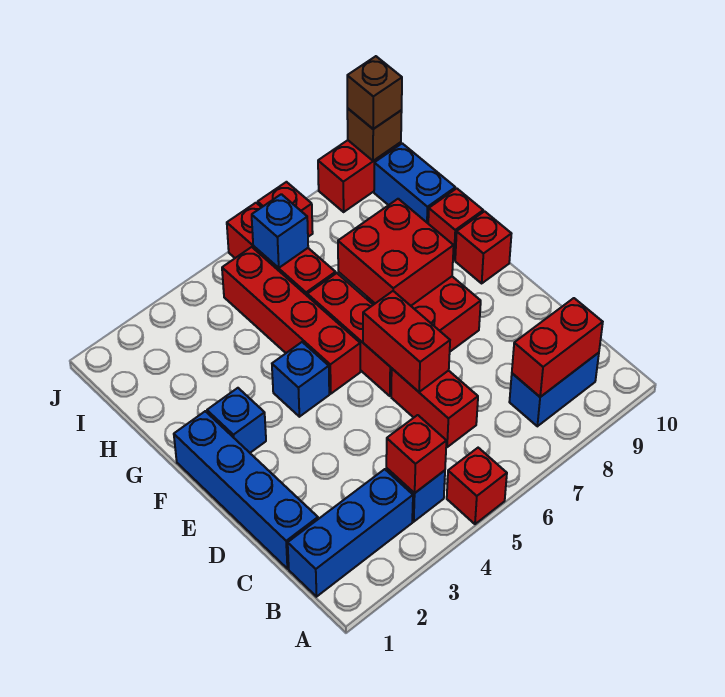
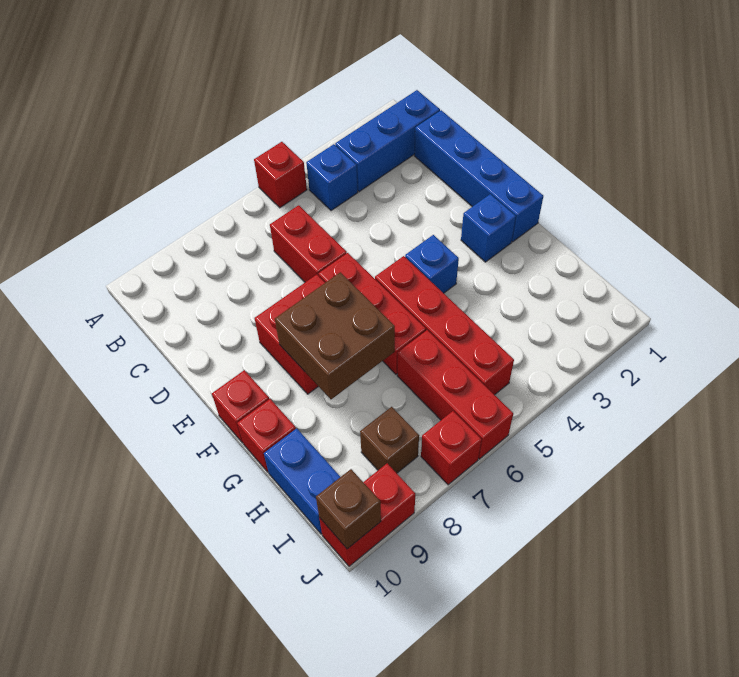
red brick B4 level 2 -> none
blue brick B8:B9 level 1 -> none
red brick B8:B9 level 2 -> none
red brick D6:E6 level 2 -> none
red brick F7:G8 level 2 -> brown brick F7:G8 level 2
blue brick I6 level 2 -> none
brown brick J10 level 3 -> brown brick I8 level 1

